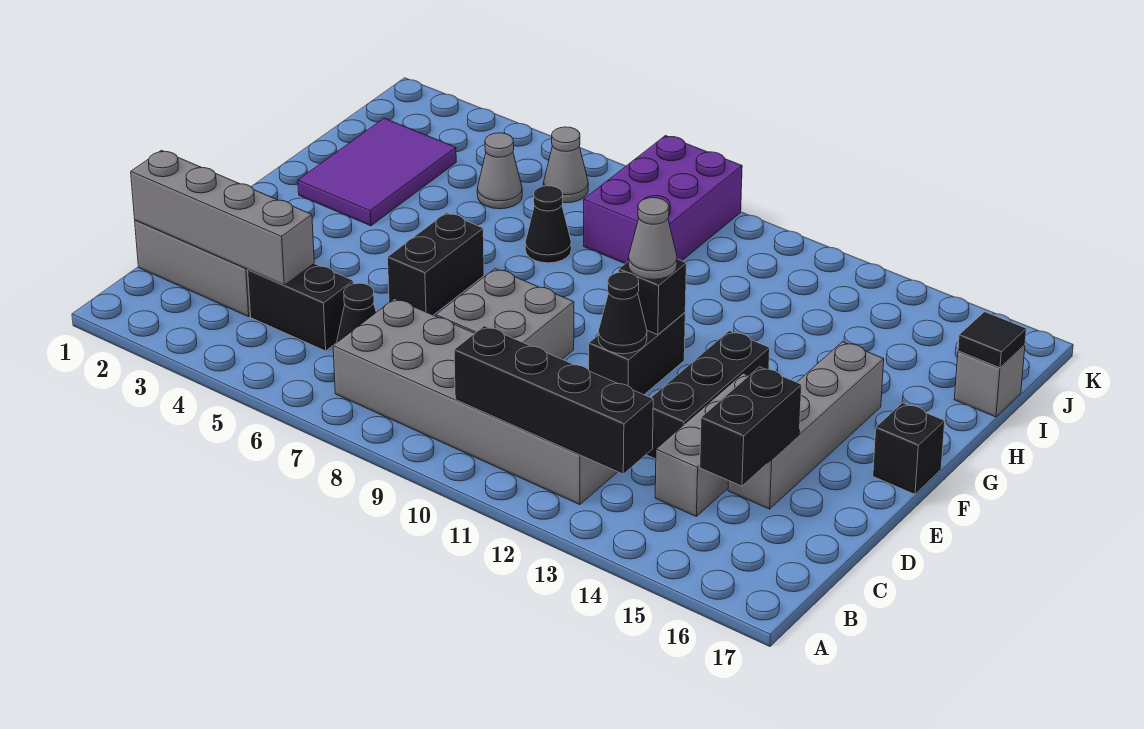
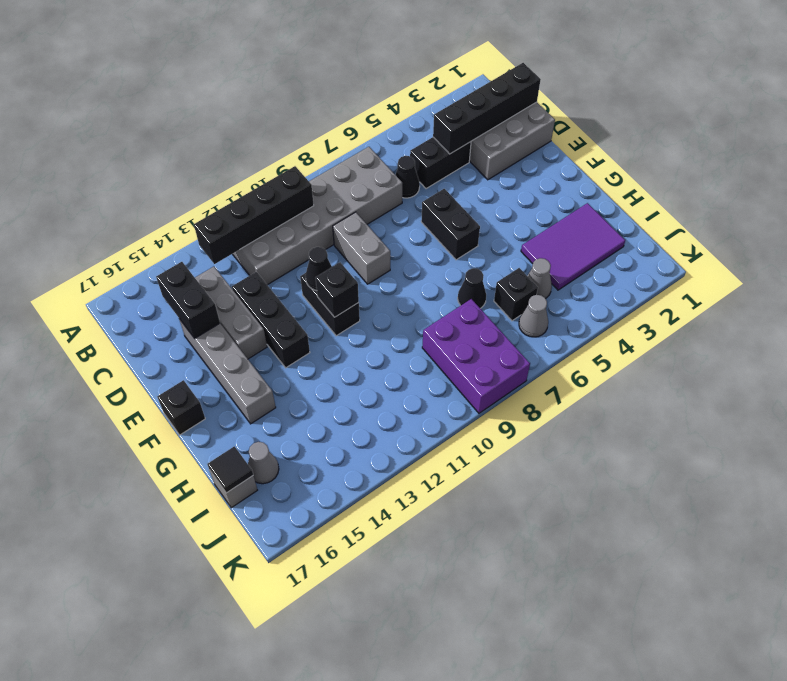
grey brick C1:C4 level 2 -> black brick C1:C4 level 2
grey brick D8:E9 level 1 -> grey brick D9:E9 level 1
grey cone F11 level 3 -> grey cone I16 level 1
purple tile G2:I3 level 1 -> purple tile H2:I4 level 1
none -> black brick I6 level 1

